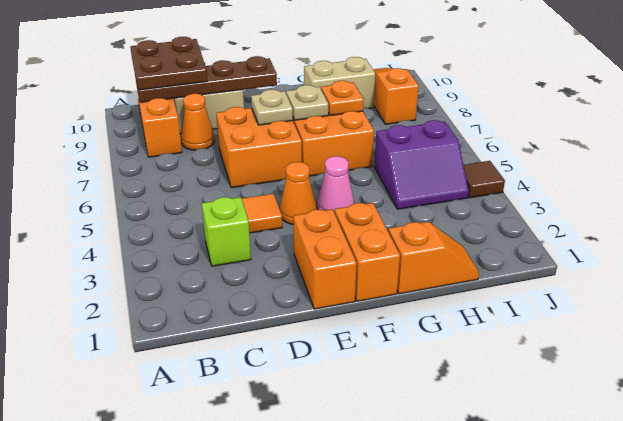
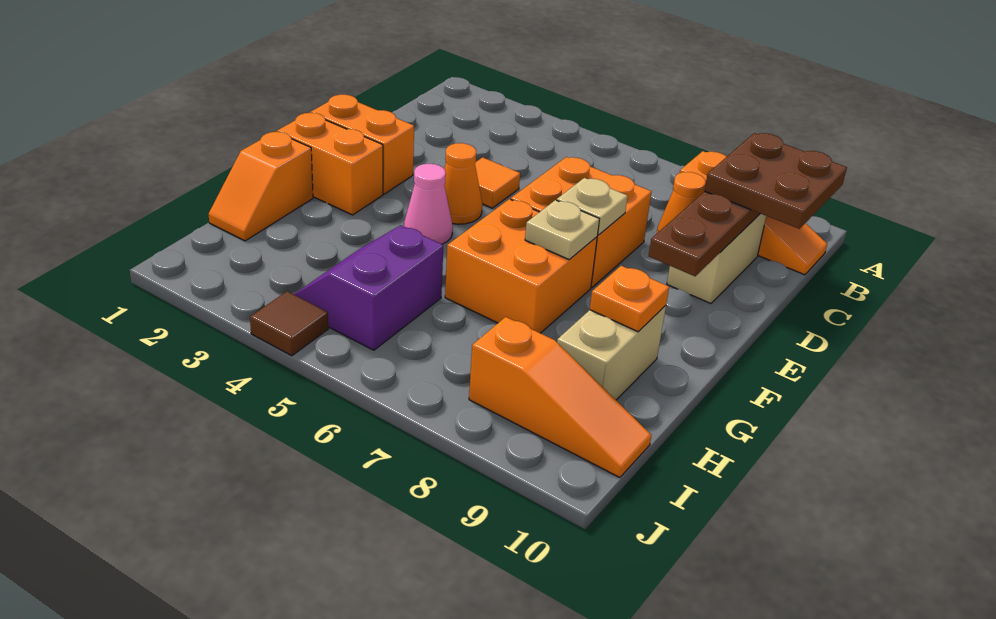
lime brick C3 level 1 -> none
orange plate G7 level 2 -> orange plate G9 level 2

